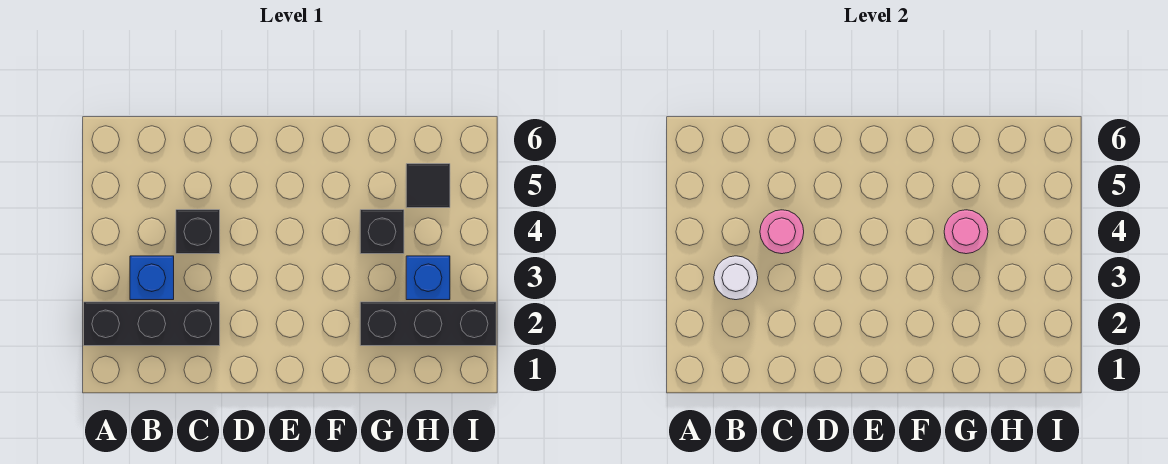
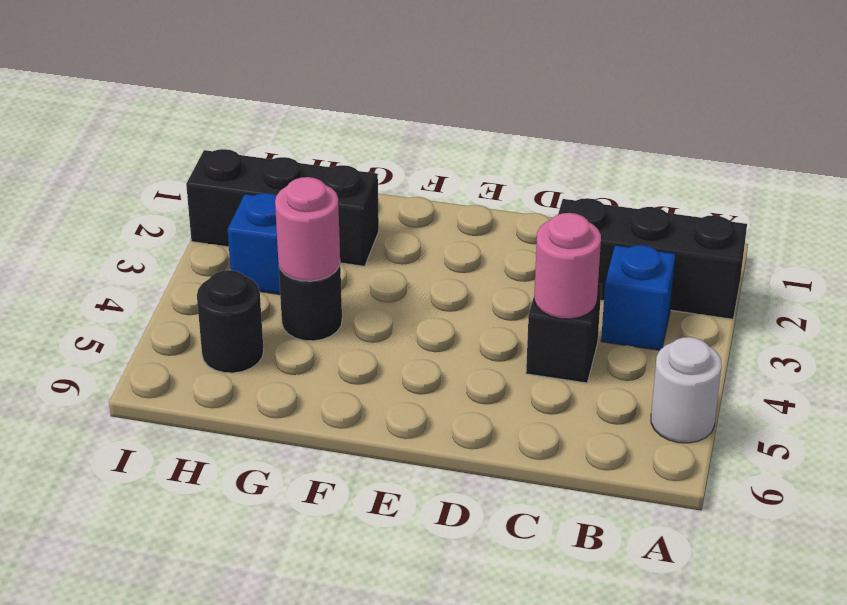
white round brick B3 level 2 -> white round brick A5 level 1
black brick G4 level 1 -> black round brick G4 level 1
black tile H5 level 1 -> black round brick H5 level 1

